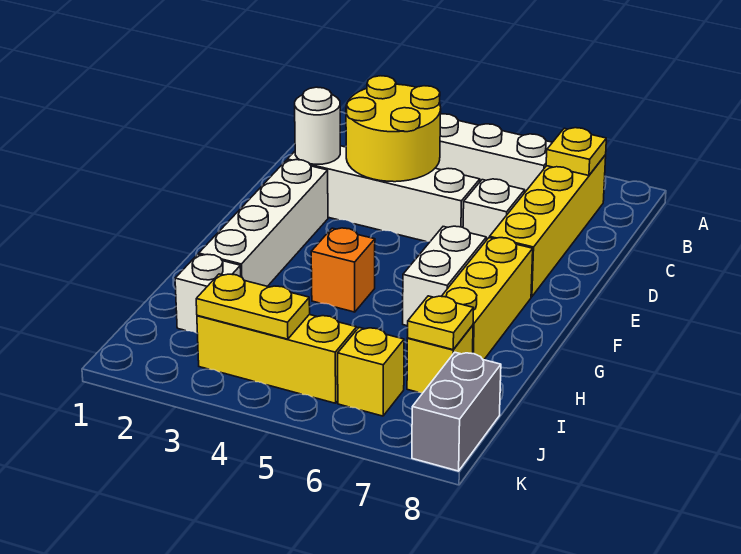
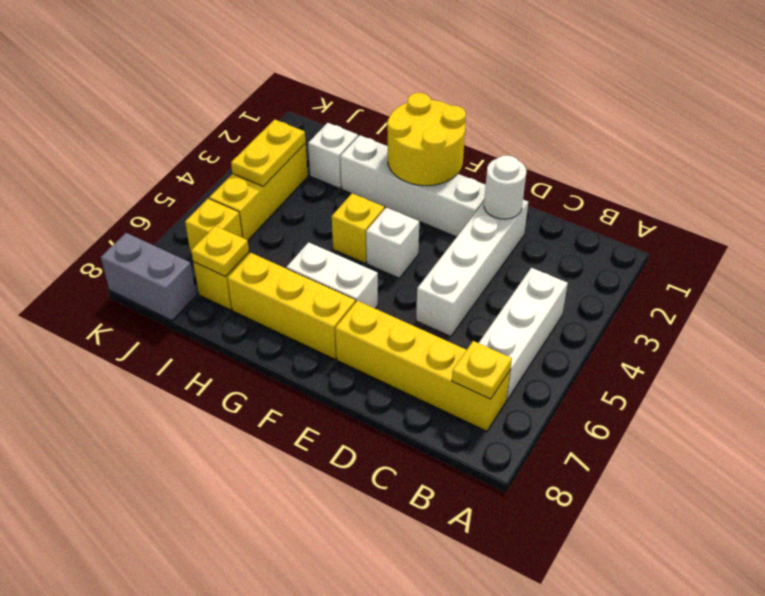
yellow round brick C3:D4 level 2 -> yellow round brick F1:G2 level 2
white brick D6 level 1 -> white brick F4 level 1
orange brick G4 level 1 -> yellow brick G4 level 1

